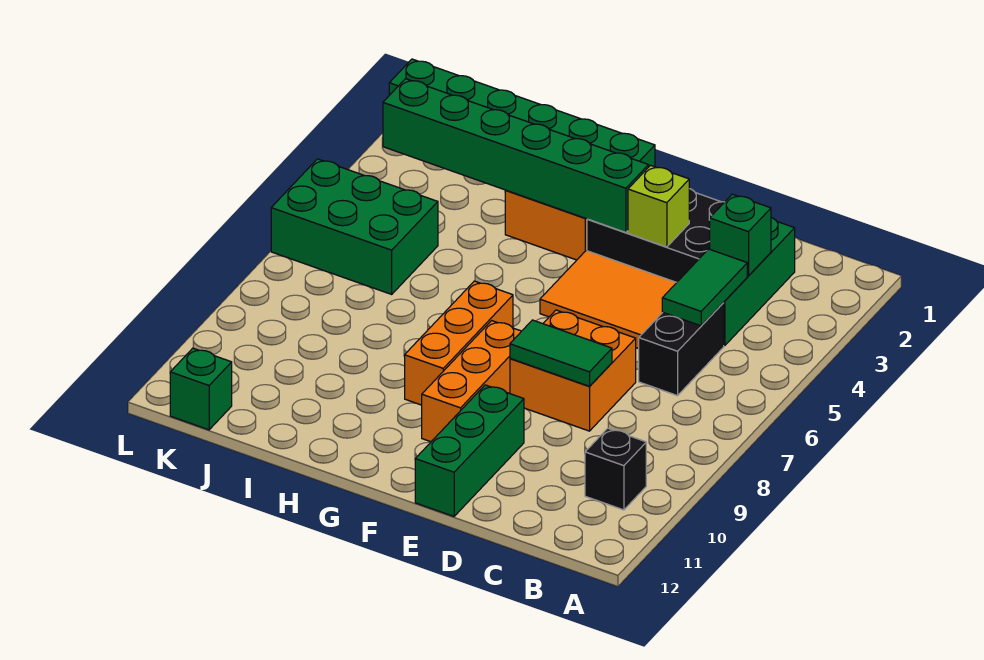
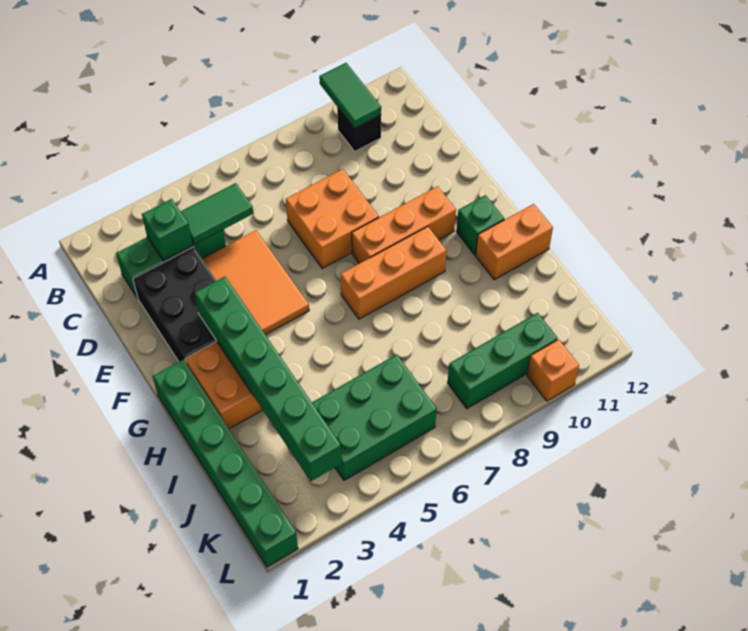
black brick C5:C6 level 1 -> none
green tile D8:E8 level 2 -> green tile A10:B10 level 2
lime brick E3 level 2 -> none
green brick E10:E12 level 1 -> green brick K8:K10 level 1
none -> orange brick H11:H12 level 1
green brick J5:L6 level 1 -> green brick J4:K6 level 1
green brick K12 level 1 -> green brick G11 level 1
none -> orange brick L10 level 1

